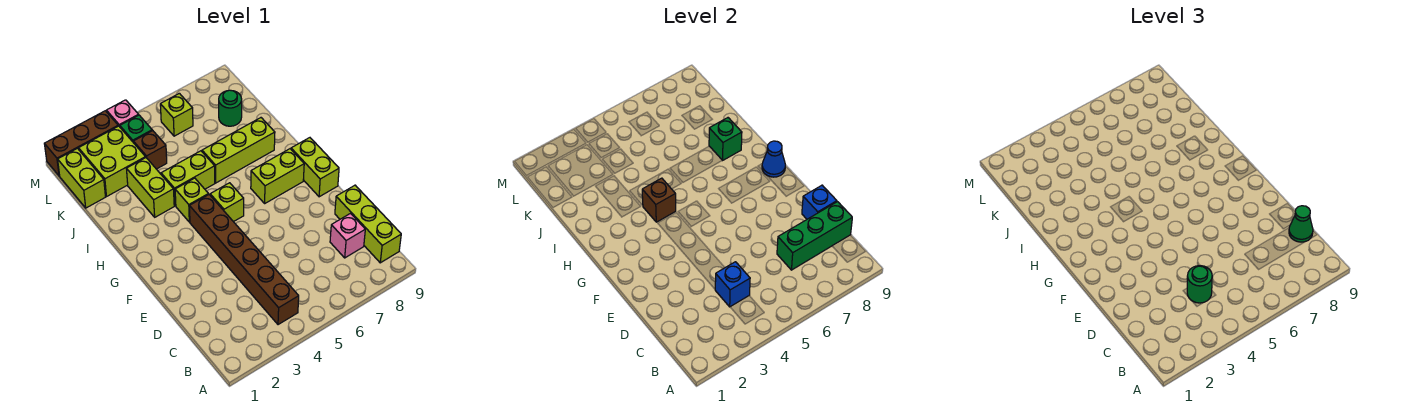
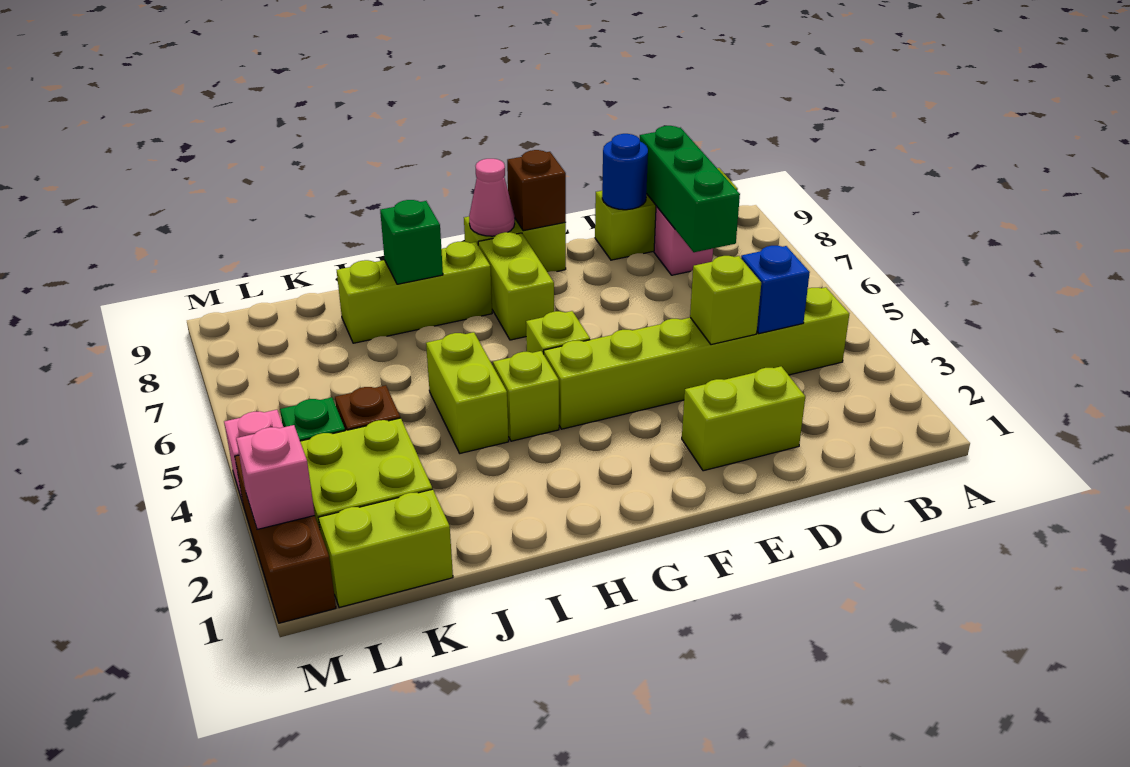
brown brick B4:G4 level 1 -> lime brick B4:G4 level 1
green round brick C4 level 3 -> none
green cone C9 level 3 -> none
blue brick D9 level 2 -> blue round brick D9 level 2
blue cone G9 level 2 -> pink cone G9 level 2
brown brick H4 level 2 -> brown brick F9 level 2
lime brick I3:J3 level 1 -> lime brick D2:E2 level 1
lime brick I6:I8 level 1 -> lime brick H8:J8 level 1
green round brick K8 level 1 -> none
lime brick L6 level 1 -> lime brick D4 level 2
none -> pink brick M2 level 2

